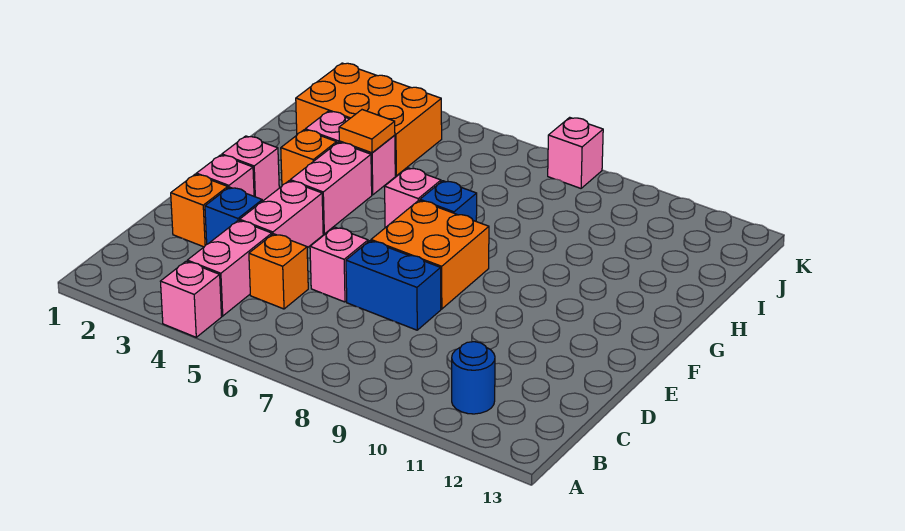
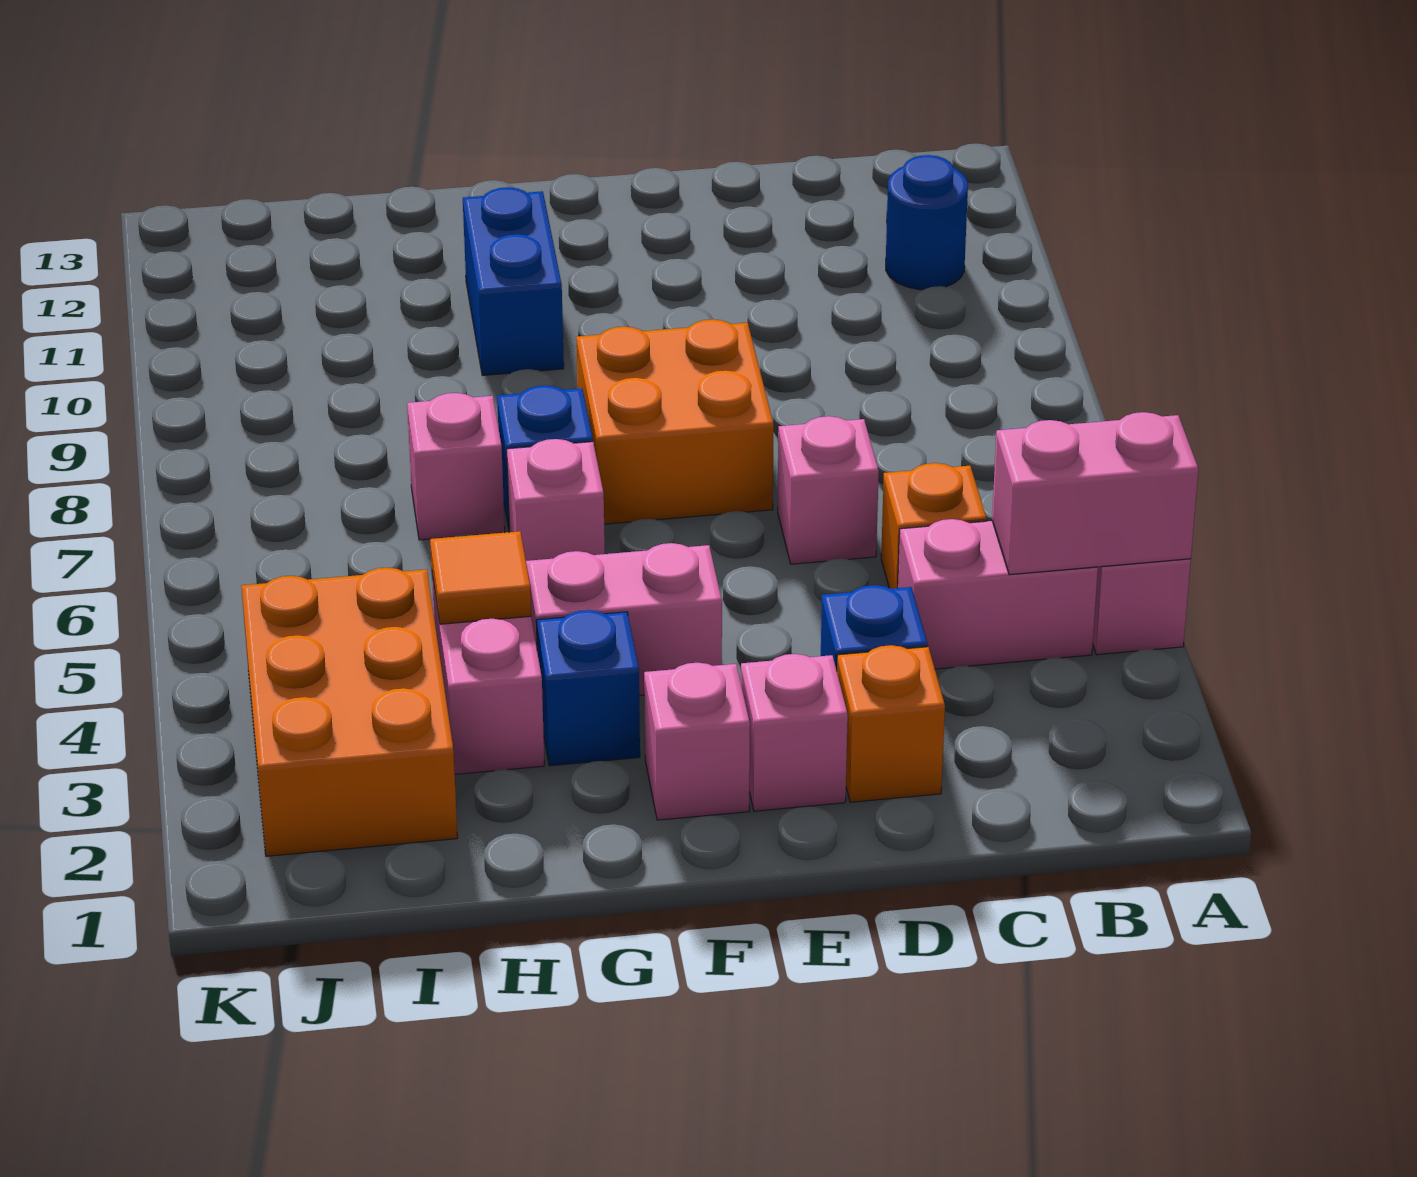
pink brick D4:E4 level 1 -> pink brick A4:B4 level 2
blue brick D7:D8 level 1 -> blue brick G10:G11 level 1
orange brick G3 level 1 -> blue brick G3 level 1
pink brick K8 level 1 -> pink brick H7 level 1

